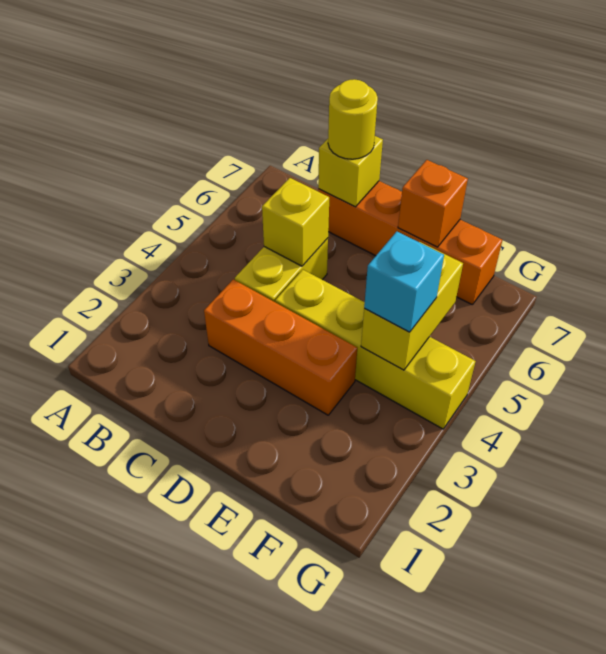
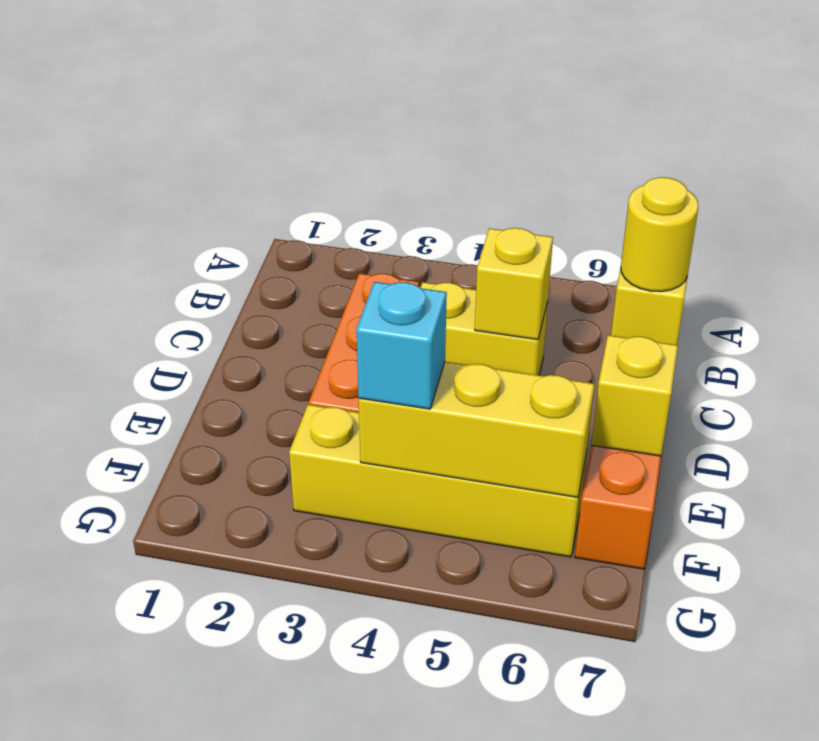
yellow brick D4:G4 level 1 -> yellow brick F3:F6 level 1
orange brick E7 level 2 -> yellow brick E7 level 2
yellow brick F4:F5 level 2 -> yellow brick F4:F6 level 2

